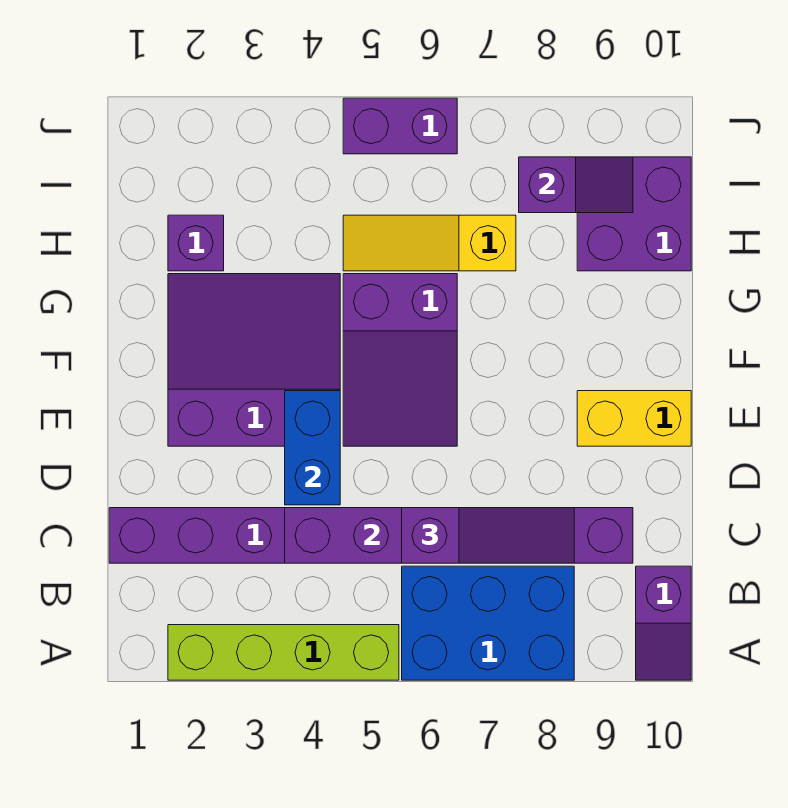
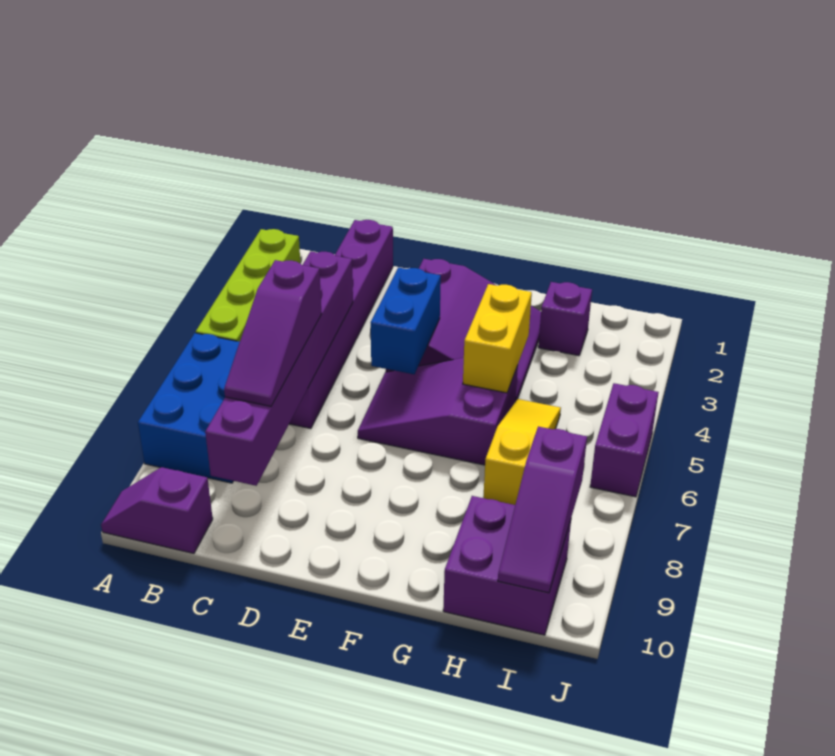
blue brick D4:E4 level 2 -> blue brick E4:E5 level 2
yellow brick E9:E10 level 1 -> yellow brick G4:G5 level 2
purple slope I8:I9 level 2 top 8 -> purple slope I8:I10 level 2 top 8

